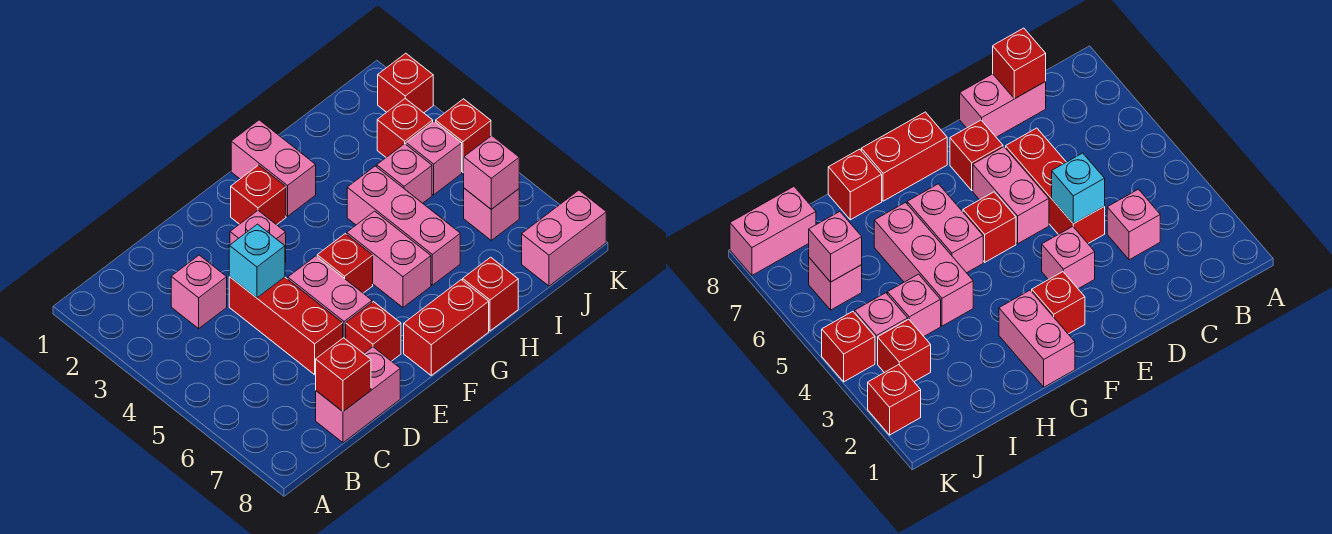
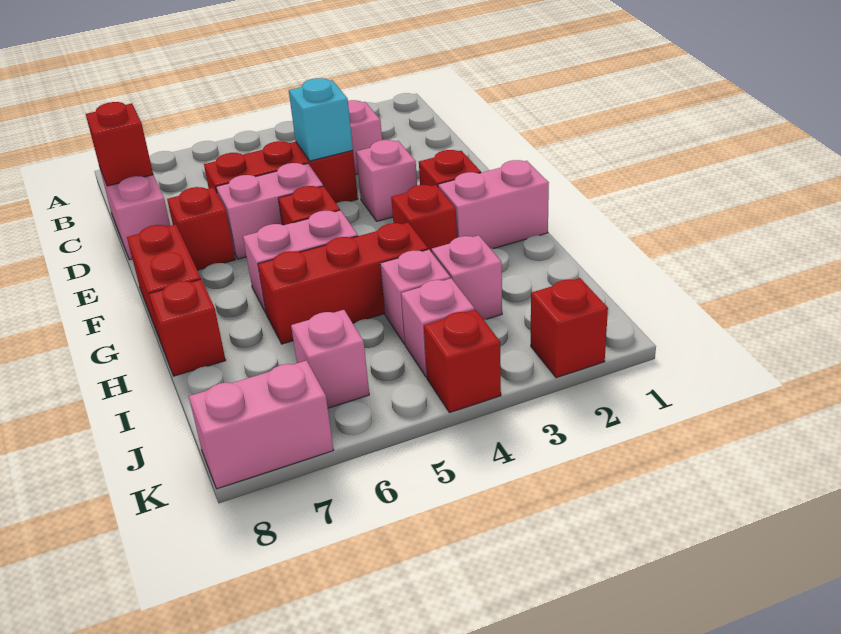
pink brick H4:H6 level 1 -> red brick H4:H6 level 1
red brick J3 level 1 -> red brick G3 level 1
pink brick J6 level 2 -> pink brick I3 level 1
pink brick J8:K8 level 1 -> pink brick K7:K8 level 1

